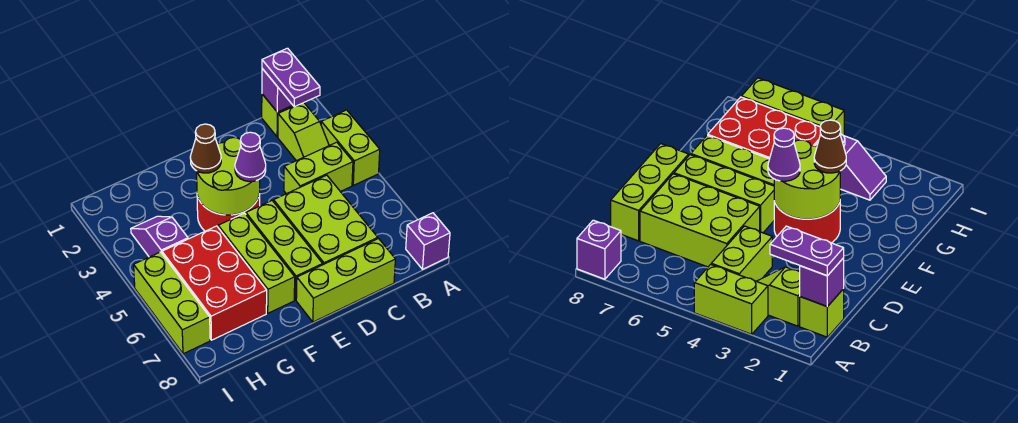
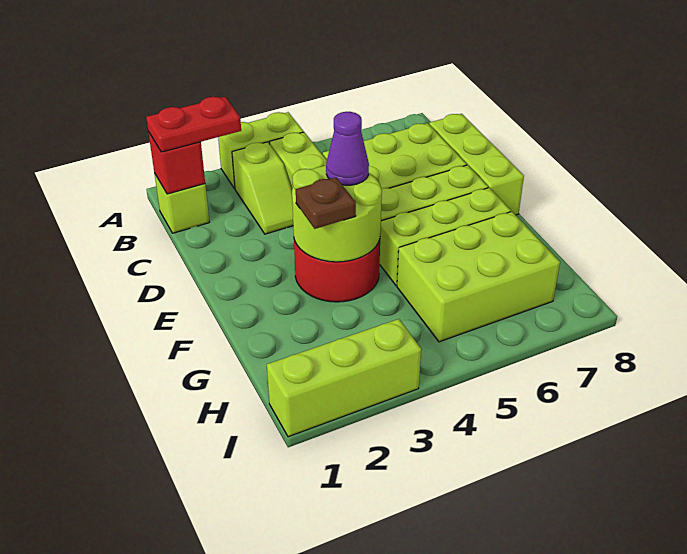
purple brick A8 level 1 -> none
purple brick B1 level 2 -> red brick B1 level 2
purple plate B1:B2 level 3 -> red plate B1:B2 level 3
lime slope B2:B3 level 1 top 2 -> lime slope B3:C3 level 1 top B
brown cone F3 level 3 -> brown plate F3 level 3
red brick G5:H7 level 1 -> lime brick G5:H7 level 1
purple slope H3:H4 level 1 top 4 -> none
lime brick I5:I7 level 1 -> lime brick I1:I3 level 1

